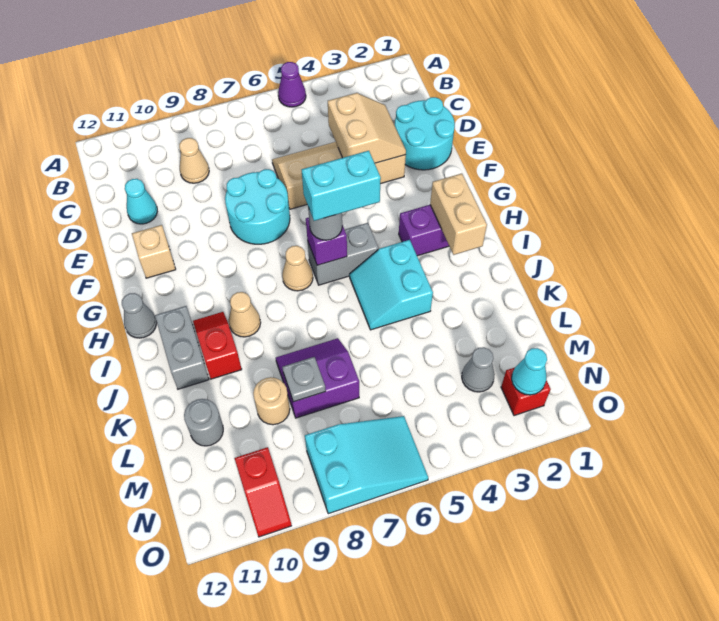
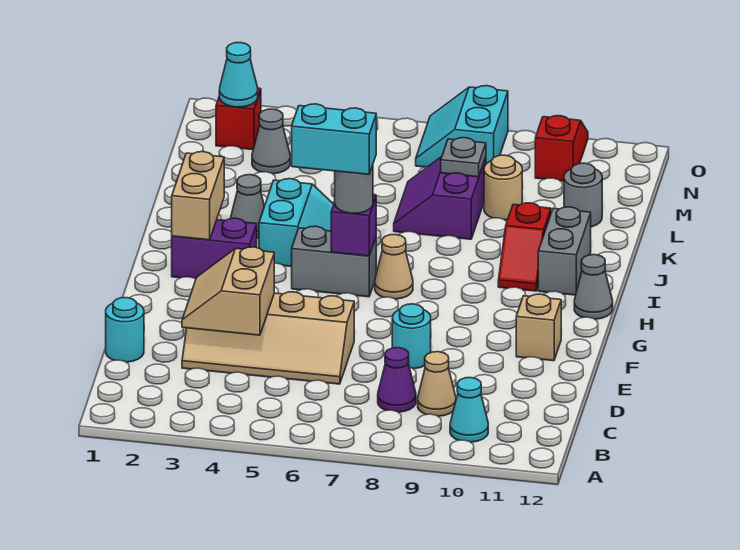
purple cone A5 level 1 -> purple cone C8 level 1
cyan round brick D1:E2 level 1 -> cyan round brick D1 level 1
cyan cone D11 level 1 -> cyan cone B10 level 1
cyan round brick E7:F8 level 1 -> cyan round brick E8 level 1
tan cone I9 level 1 -> none
none -> grey cone J3 level 1
purple slope K7:L8 level 1 top L -> purple slope K7:L8 level 1 top 8
cyan slope N6:O8 level 1 top 8 -> cyan slope N7:O8 level 1 top 8

